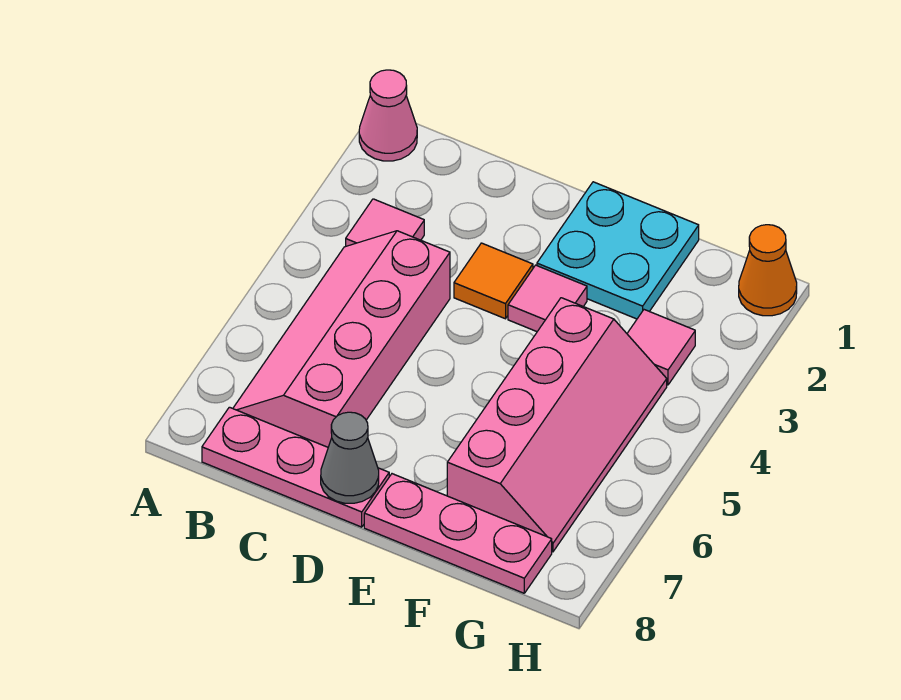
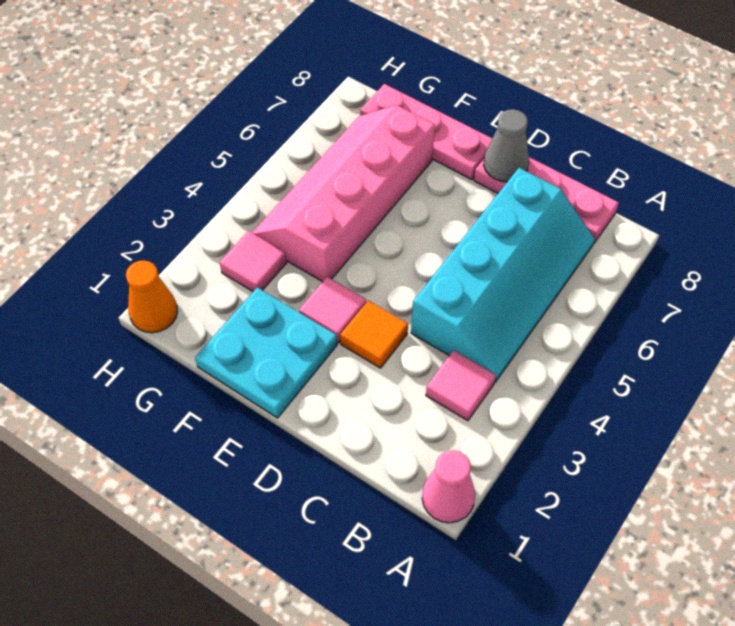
pink slope B4:C7 level 1 top C -> cyan slope B4:C7 level 1 top C

